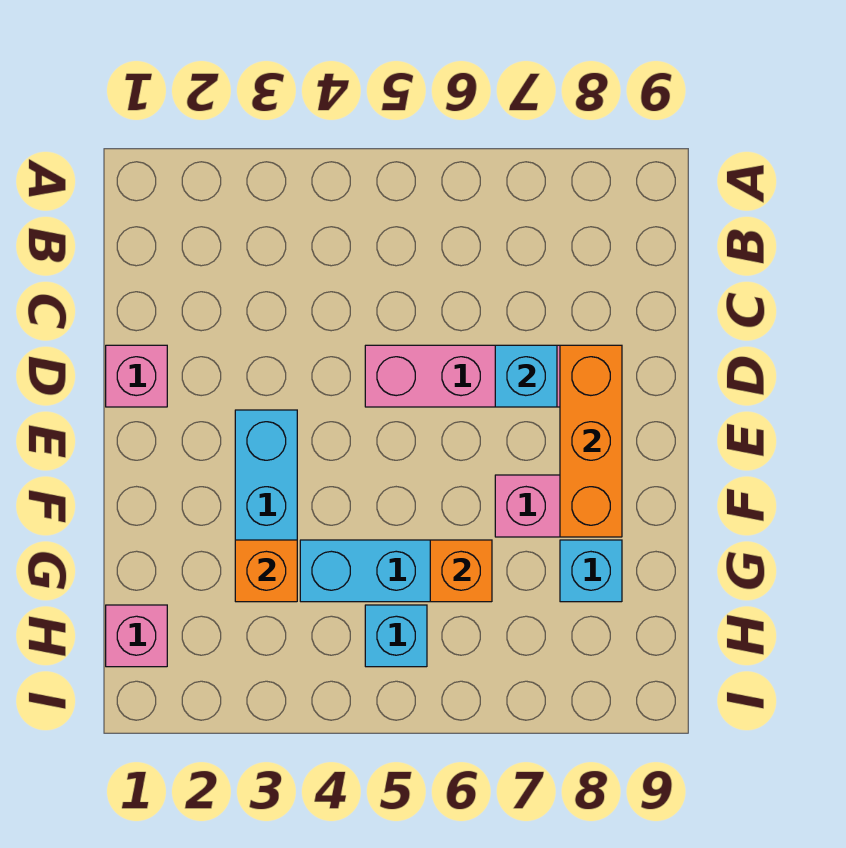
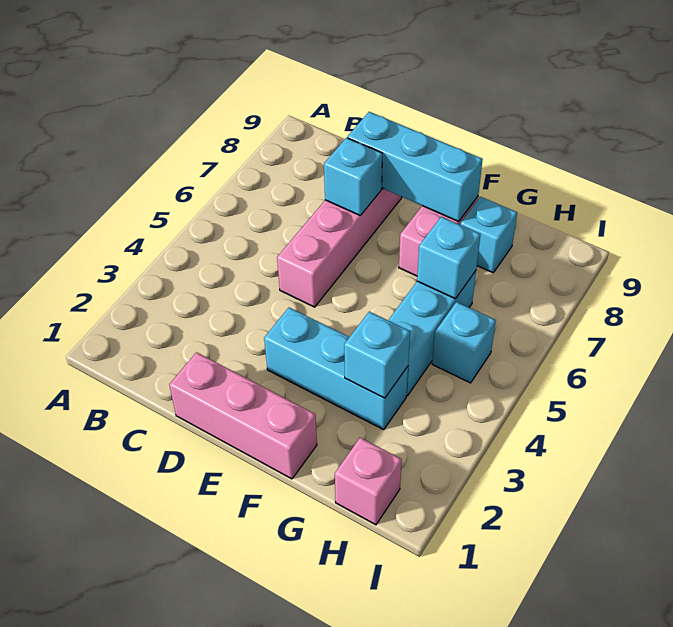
pink brick D1 level 1 -> pink brick D1:F1 level 1
orange brick D8:F8 level 2 -> cyan brick D8:F8 level 2
orange brick G3 level 2 -> cyan brick G3 level 2
orange brick G6 level 2 -> cyan brick G6 level 2

